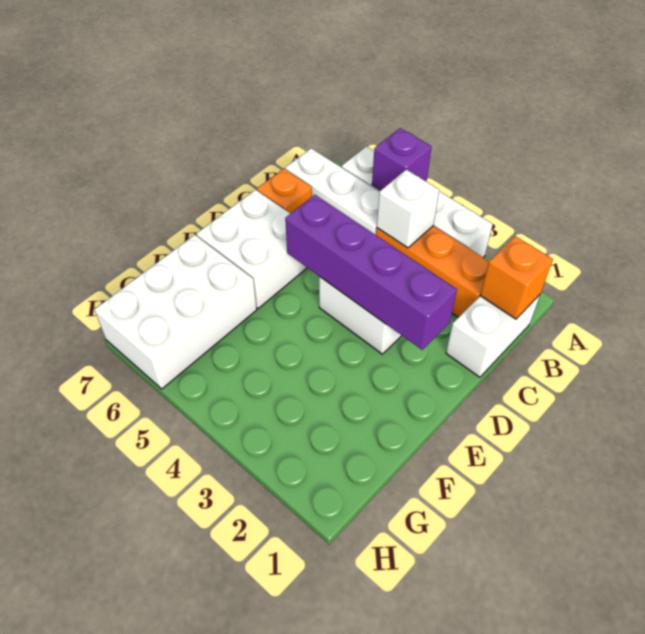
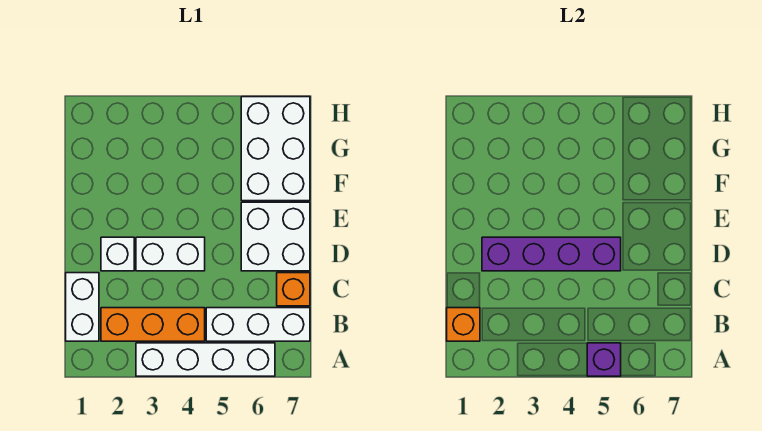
white brick B4 level 2 -> white brick D2 level 1

